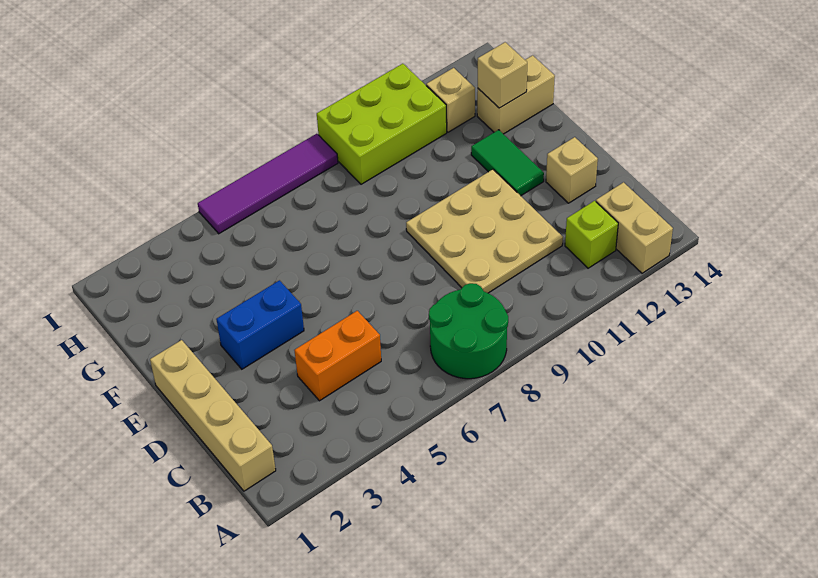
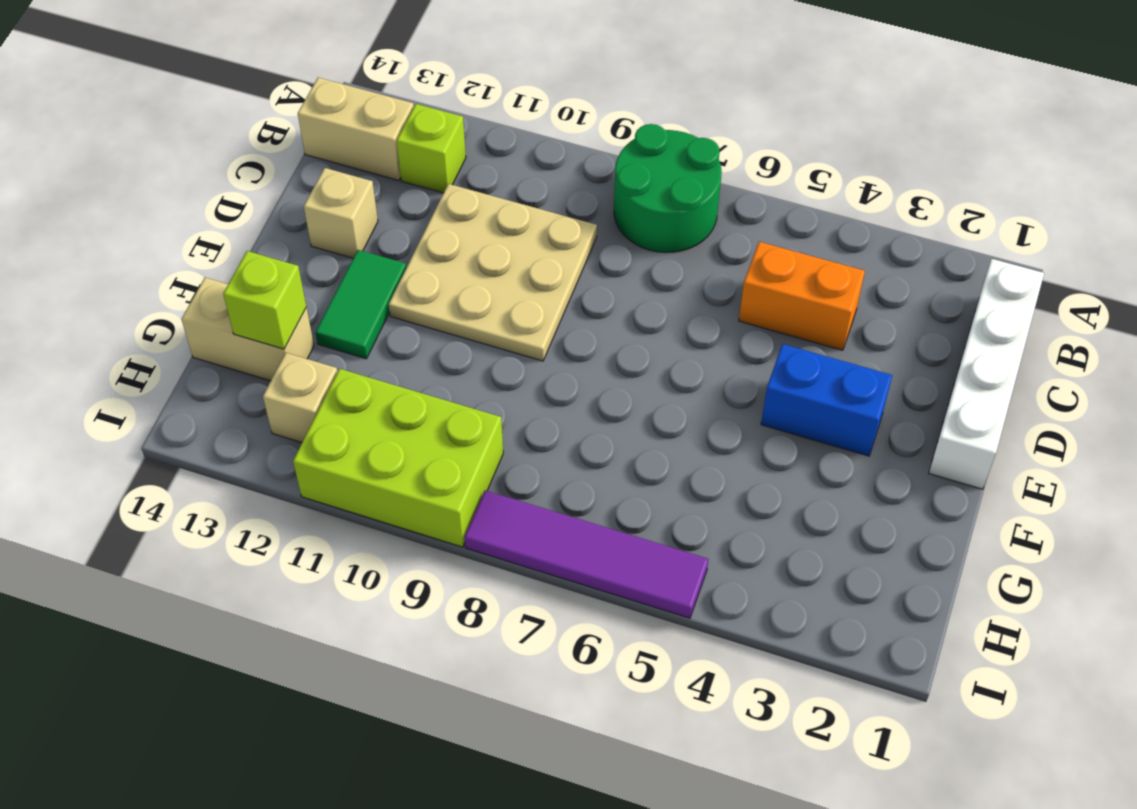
tan brick A13:B13 level 1 -> tan brick B13:B14 level 1
tan brick B1:E1 level 1 -> white brick B1:E1 level 1
tan brick G13 level 2 -> lime brick G13 level 2

